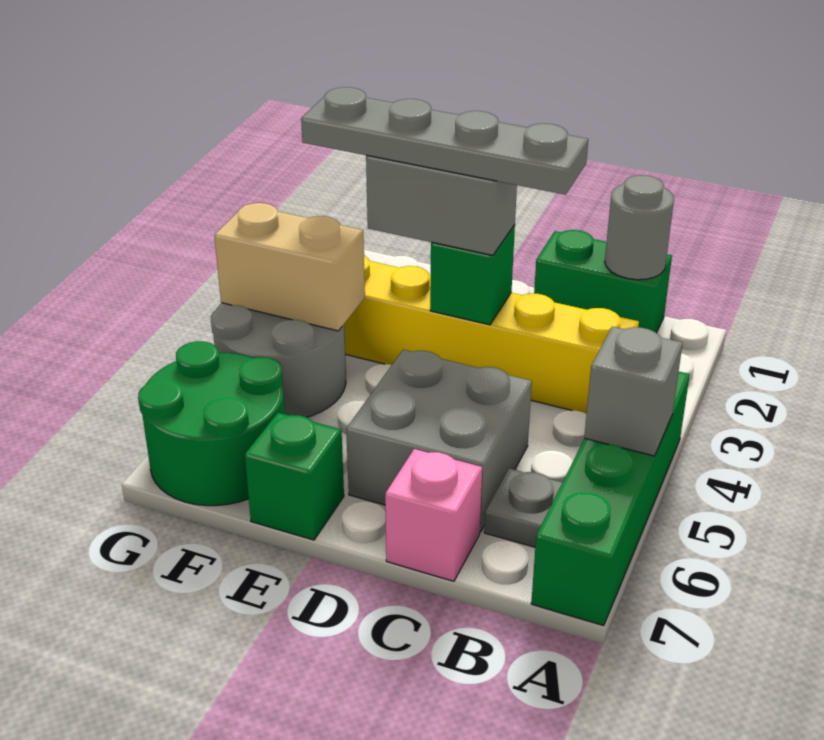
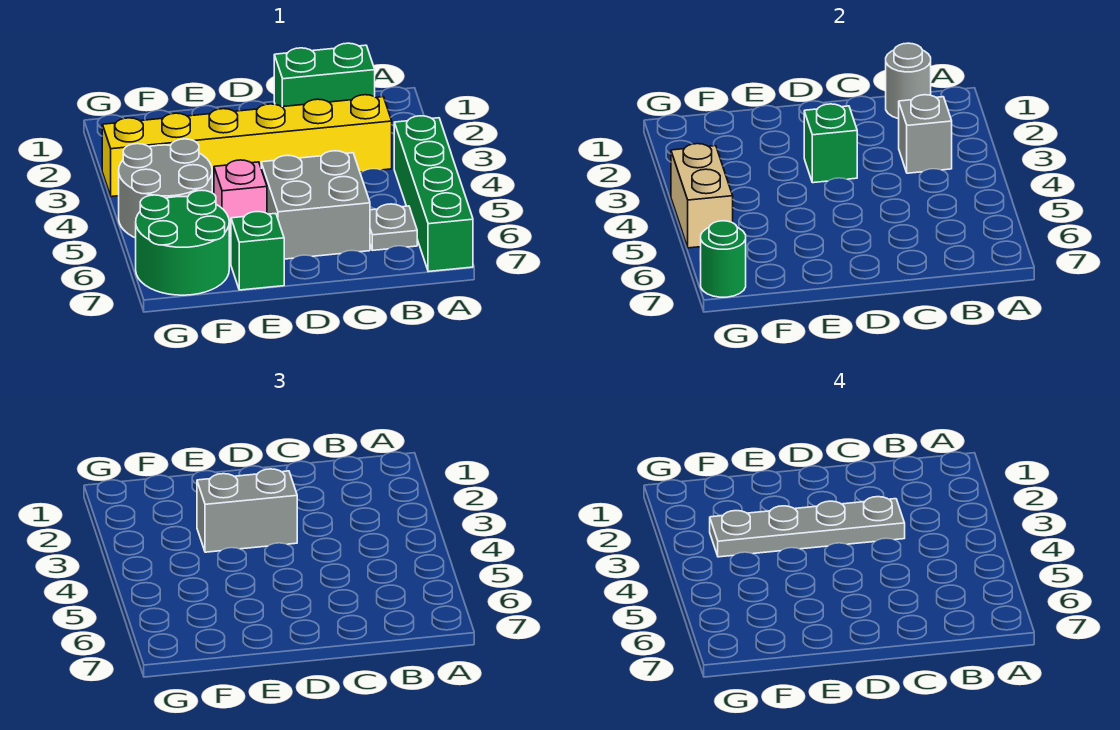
grey brick A5 level 2 -> grey brick B3 level 2
pink brick C7 level 1 -> pink brick E5 level 1
tan brick F4:G4 level 2 -> tan brick G4:G5 level 2
none -> green round brick G7 level 2

